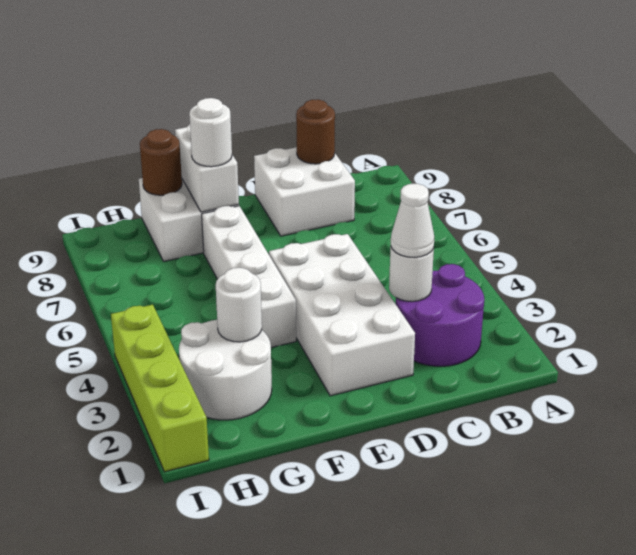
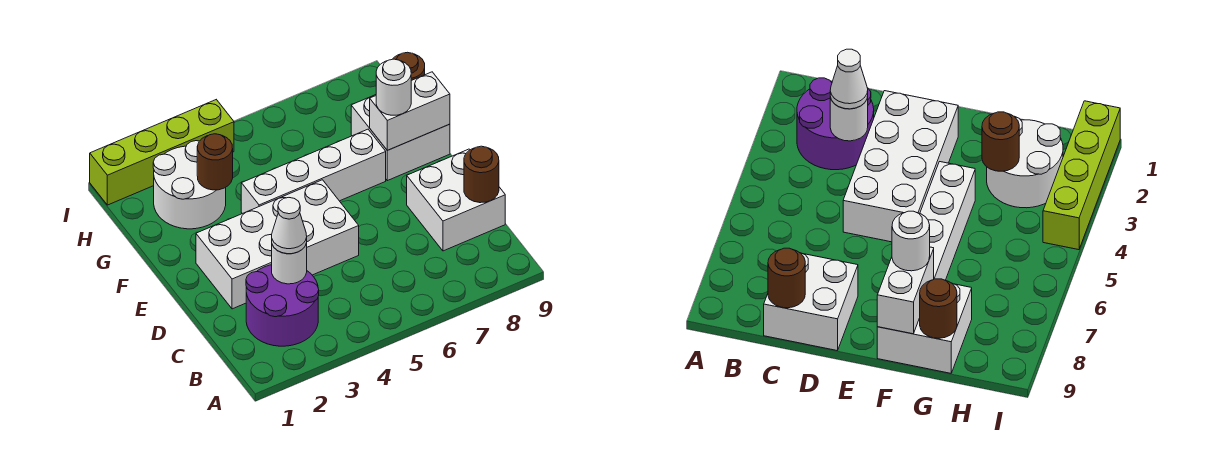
white round brick G3 level 2 -> brown round brick G3 level 2

